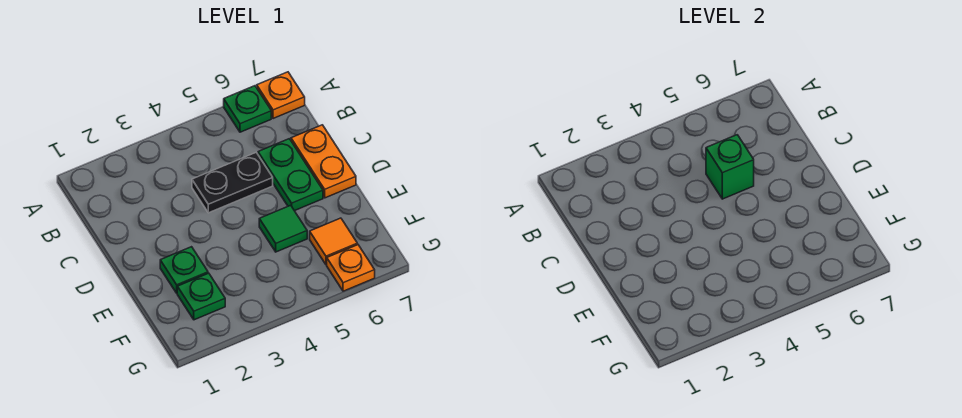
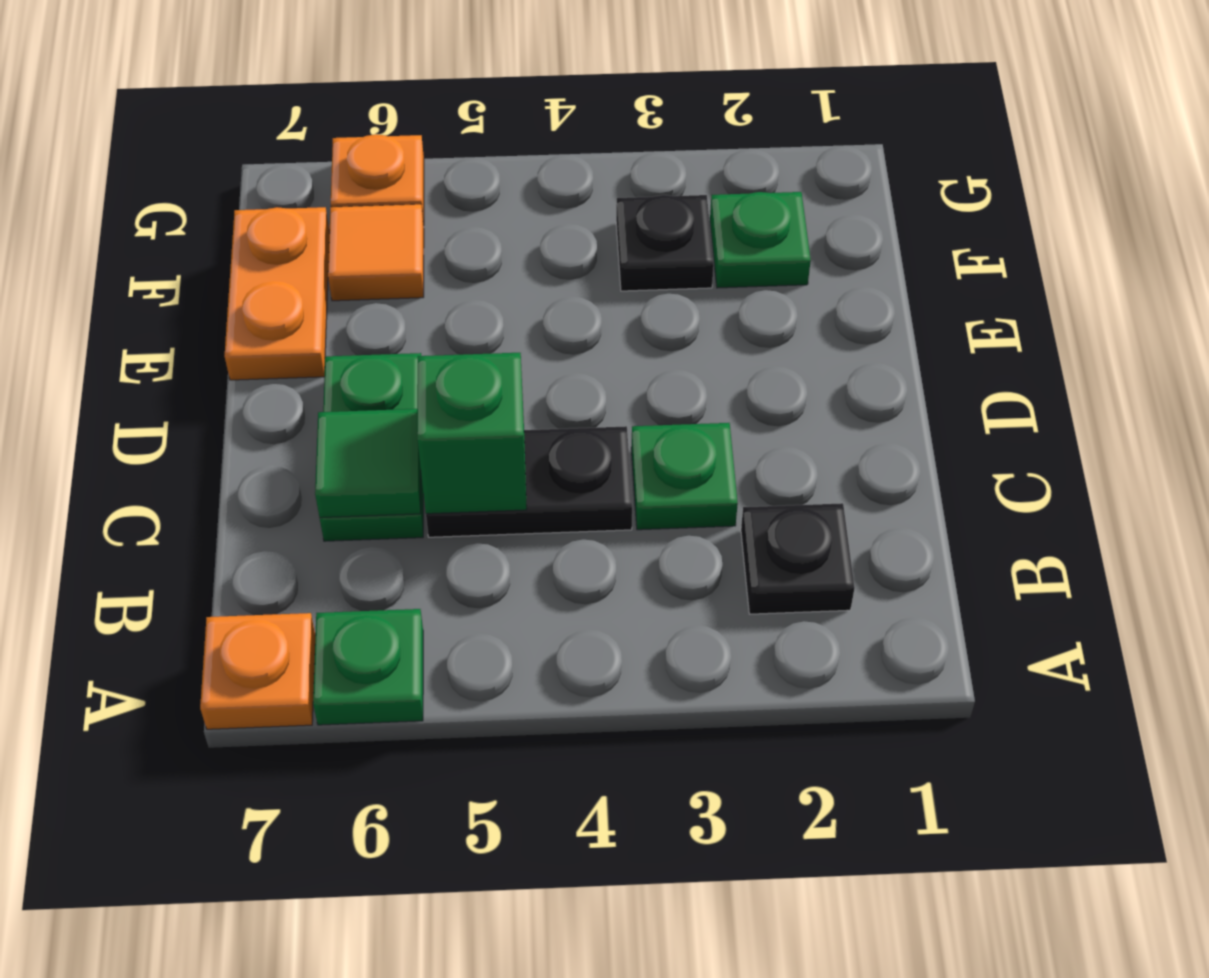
none -> black plate B2 level 1
orange plate C7:D7 level 1 -> orange plate E7:F7 level 1
green plate E2 level 1 -> green plate C3 level 1
green tile E5 level 1 -> green tile C6 level 2
none -> black plate F3 level 1

